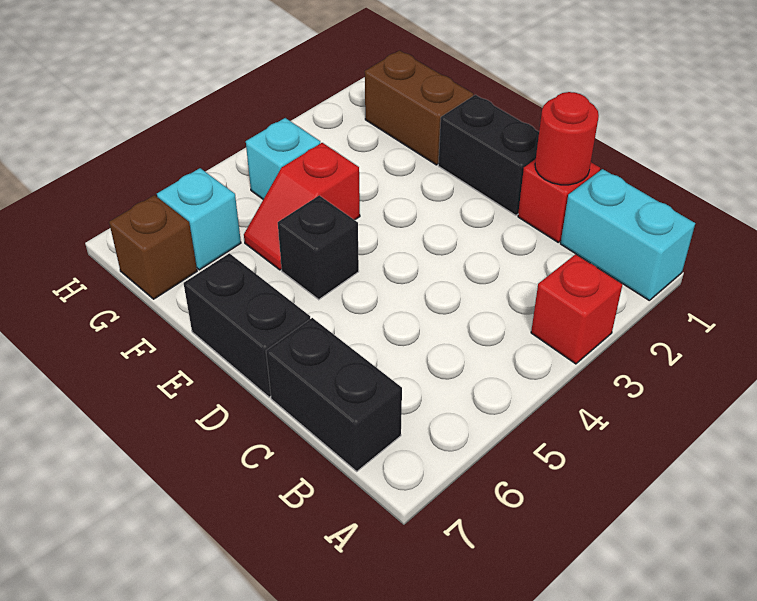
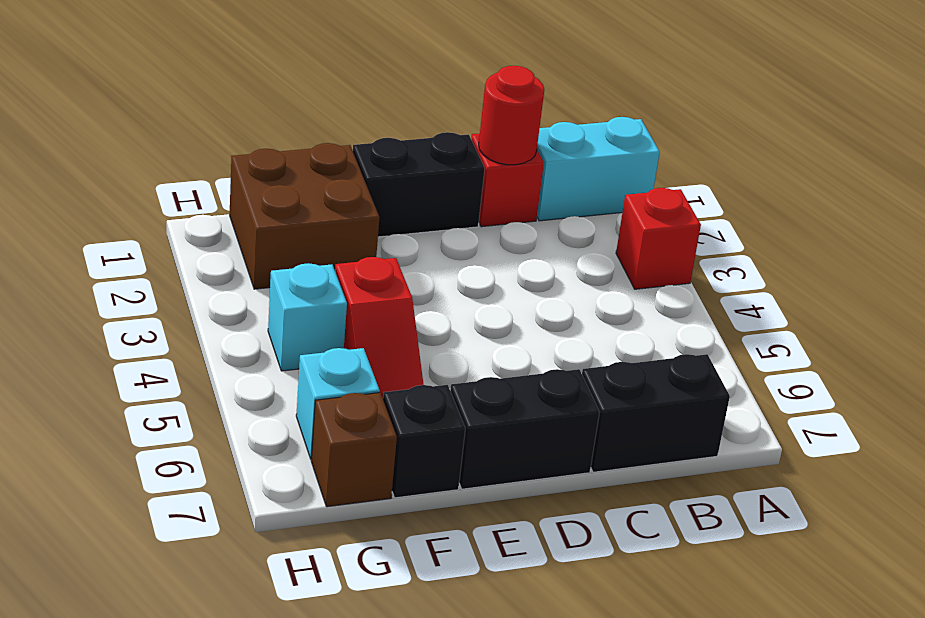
black brick E5 level 1 -> black brick F7 level 1
brown brick F1:G1 level 1 -> brown brick F1:G2 level 1

